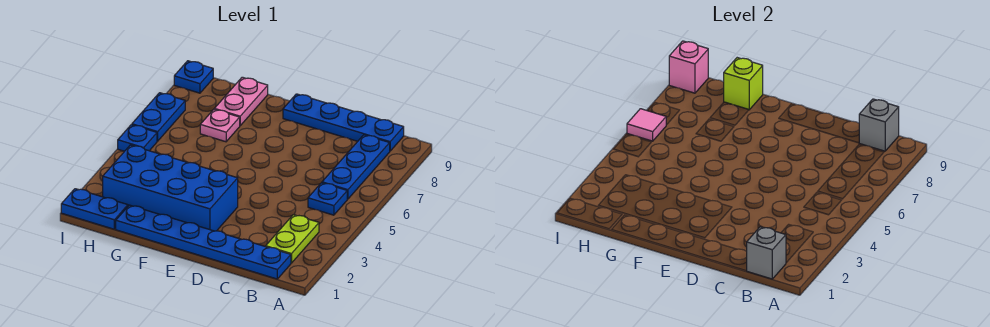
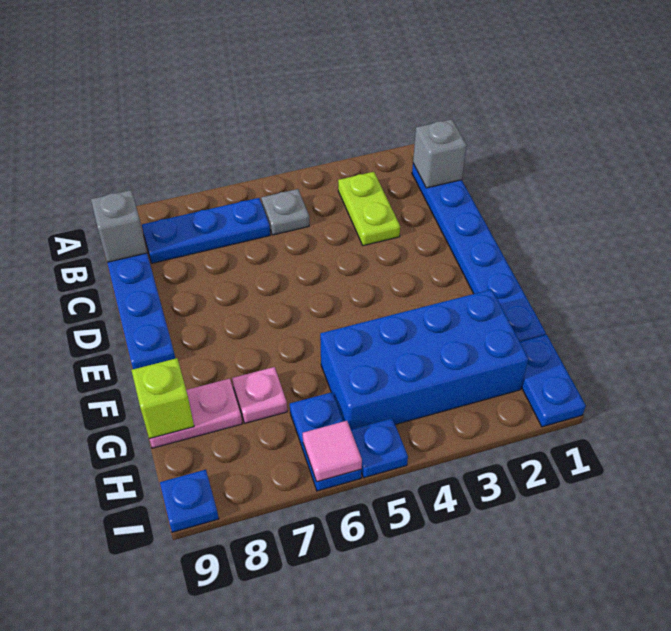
lime plate B2:B3 level 1 -> lime plate B3:C3 level 1
blue plate B5 level 1 -> grey plate B5 level 1
blue brick E2:H3 level 1 -> blue brick G2:H5 level 1
blue plate I6:I7 level 1 -> blue plate H6:I6 level 1
pink brick I9 level 2 -> none

